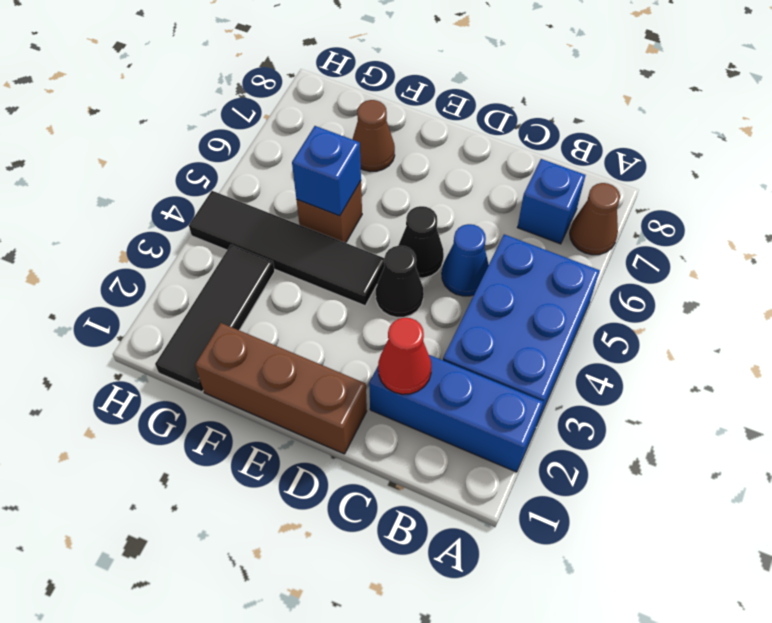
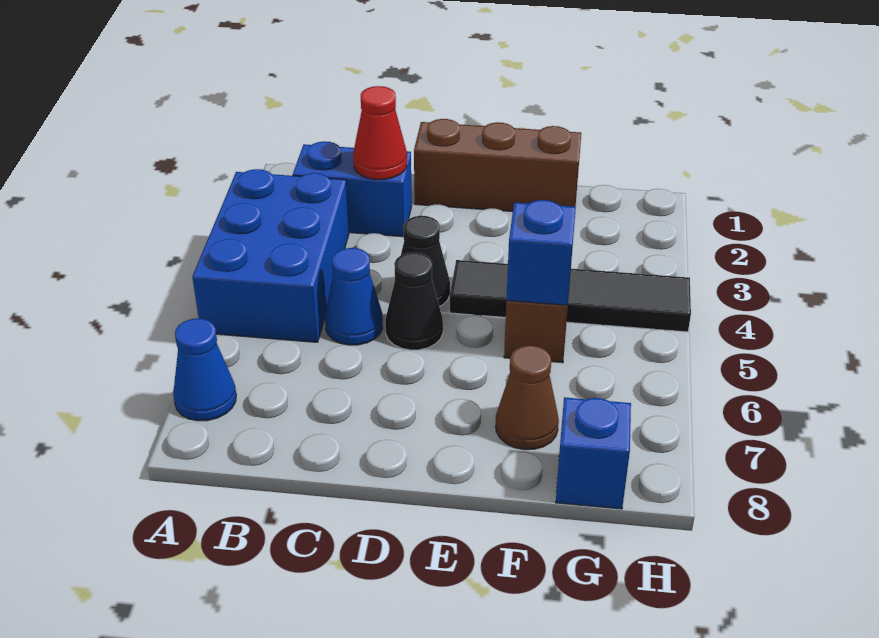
blue brick A2:C2 level 1 -> blue brick B2:C2 level 1
brown cone A7 level 1 -> blue cone A7 level 1
blue brick B7 level 1 -> blue brick G8 level 1
black tile G1:G3 level 1 -> none

